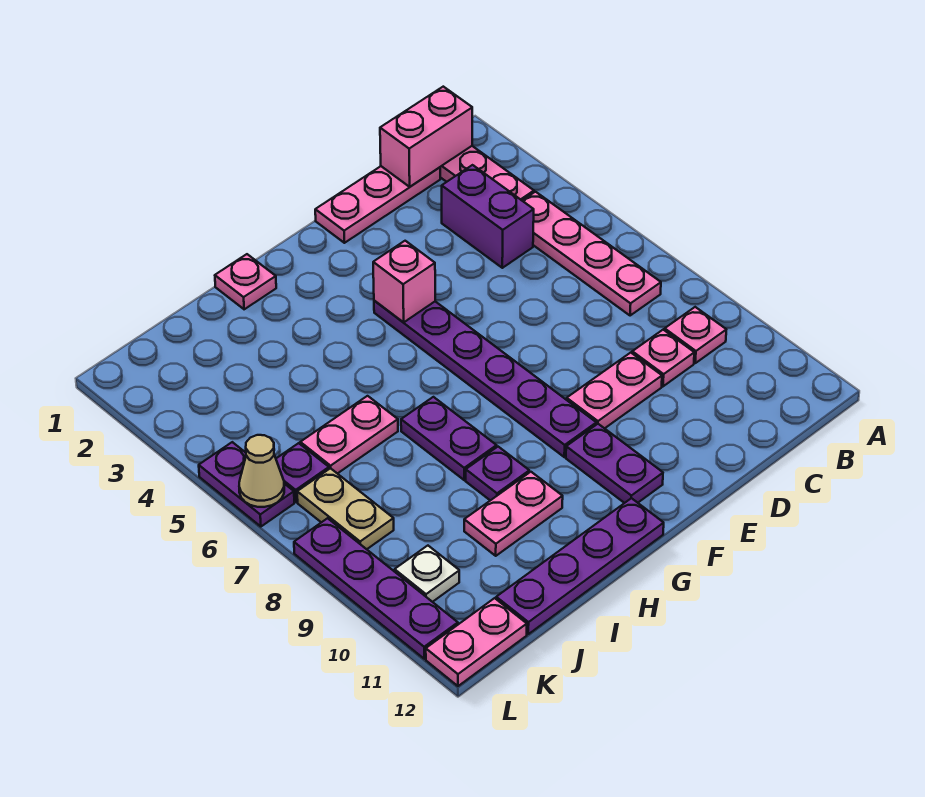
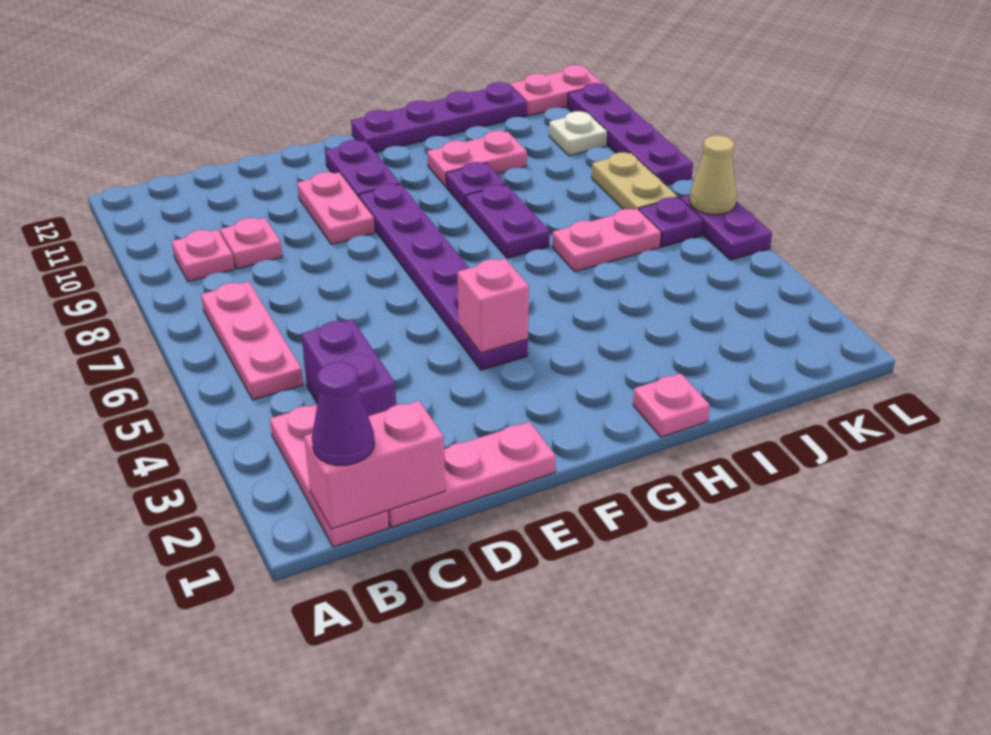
none -> purple cone B1 level 3
pink plate B4:B7 level 1 -> pink plate B5:B7 level 1
pink plate D9:E9 level 1 -> pink plate E9:E10 level 1

